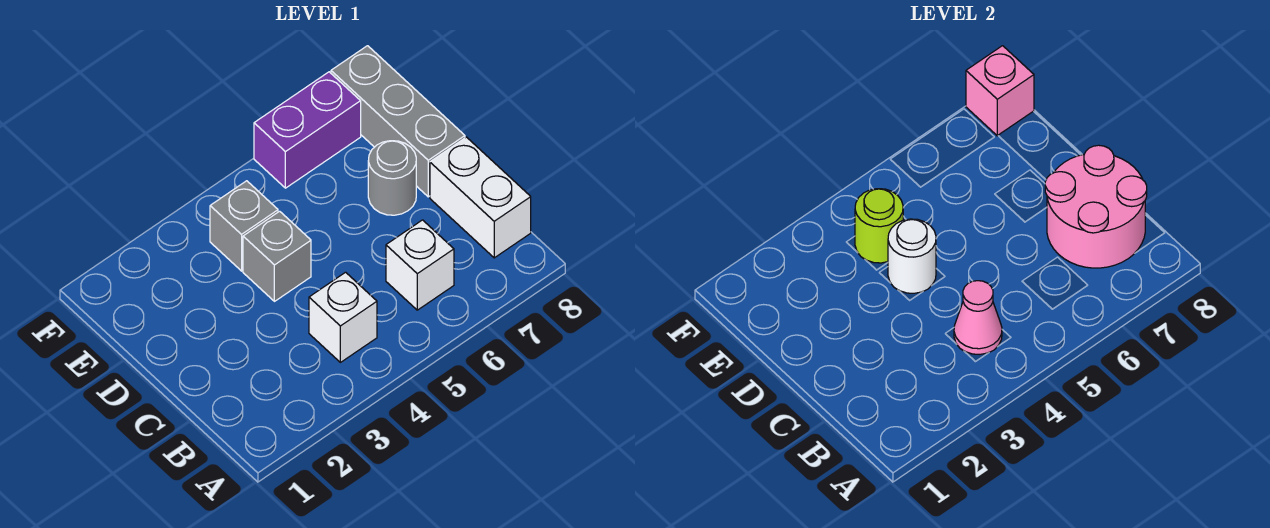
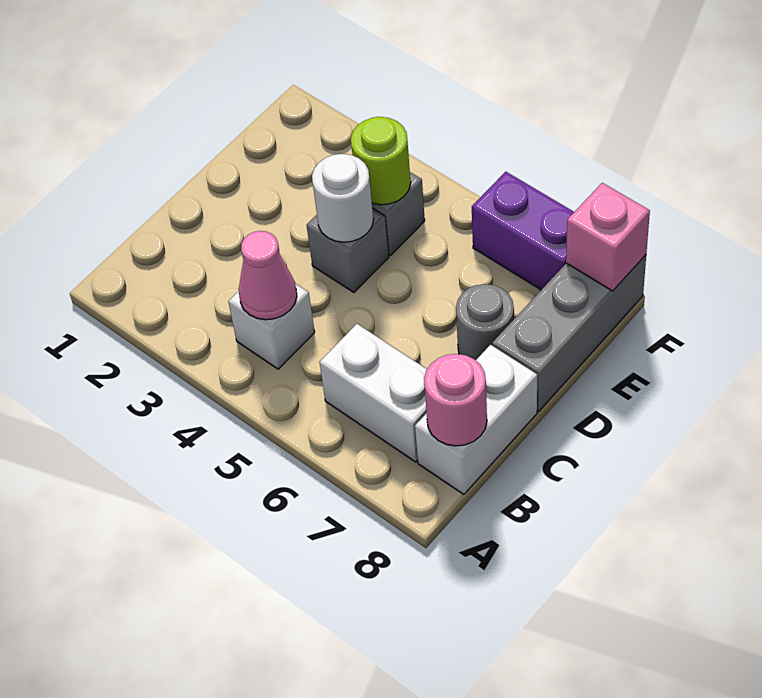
white brick B6 level 1 -> white brick B6:B7 level 1
pink round brick B7:C8 level 2 -> pink round brick B8 level 2

